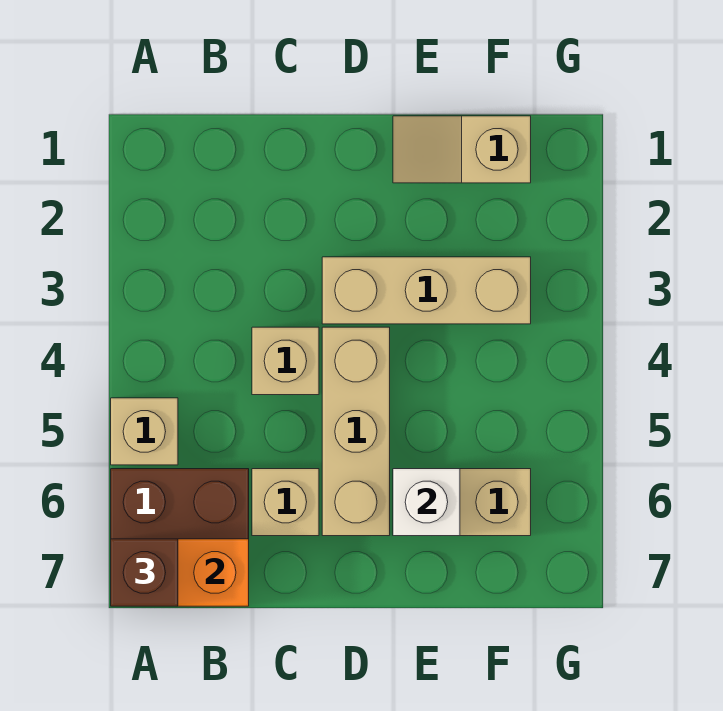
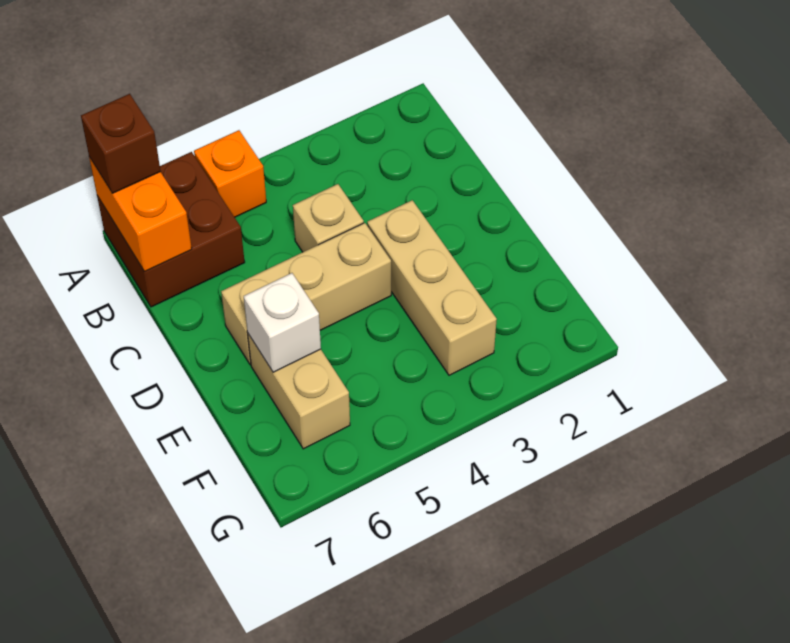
tan brick A5 level 1 -> orange brick A5 level 1
tan brick C6 level 1 -> none
tan slope E1:F1 level 1 top F -> none

